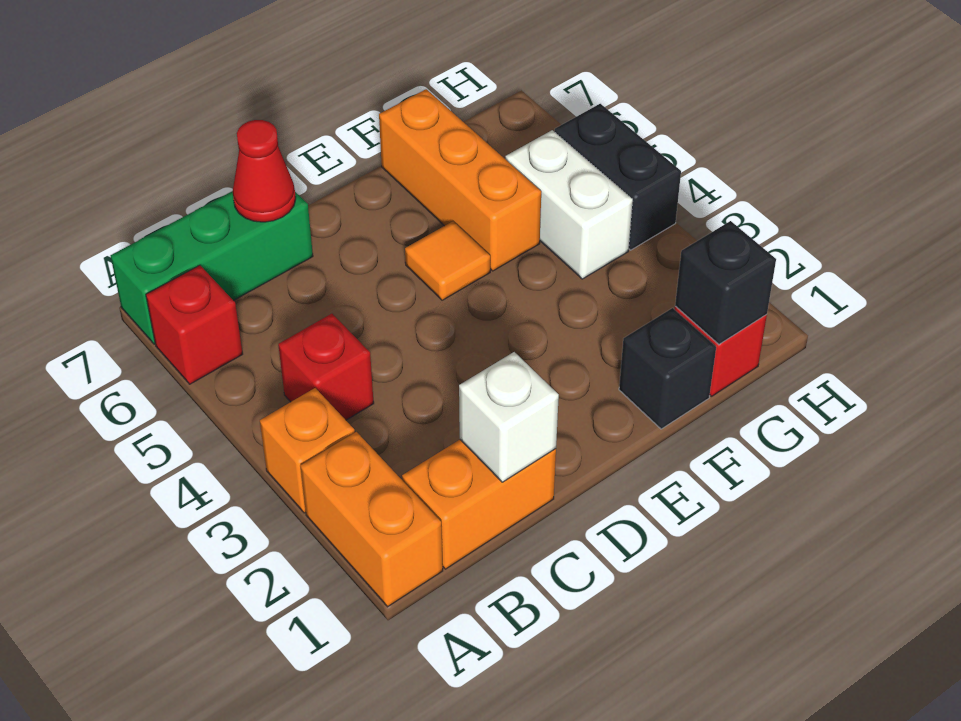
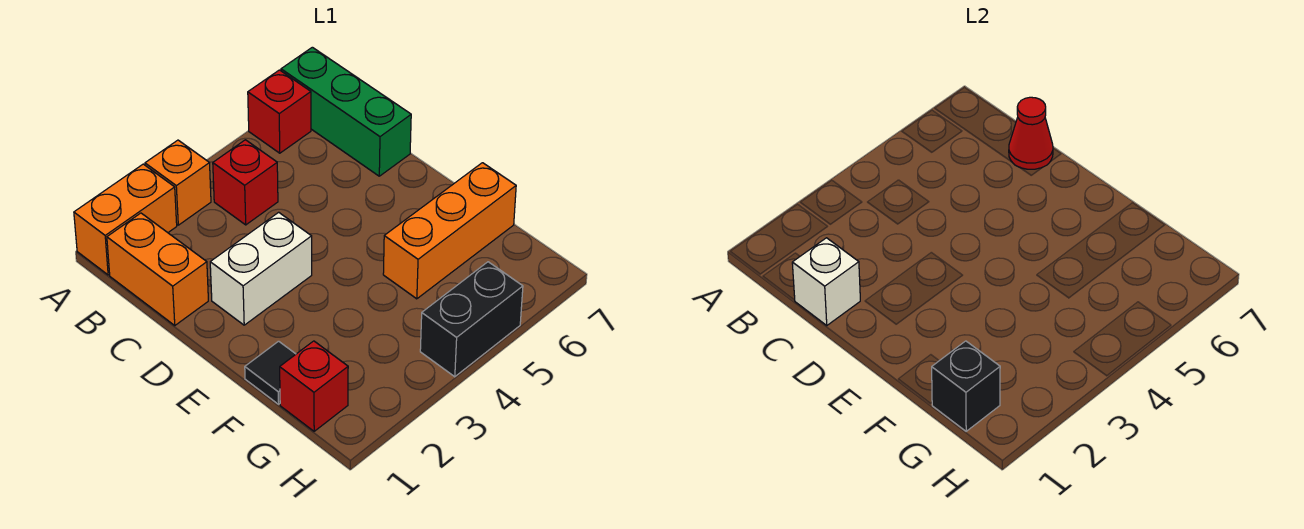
orange tile E5 level 1 -> none
black brick F1 level 1 -> black tile F1 level 1
white brick G4:G5 level 1 -> white brick D2:D3 level 1

